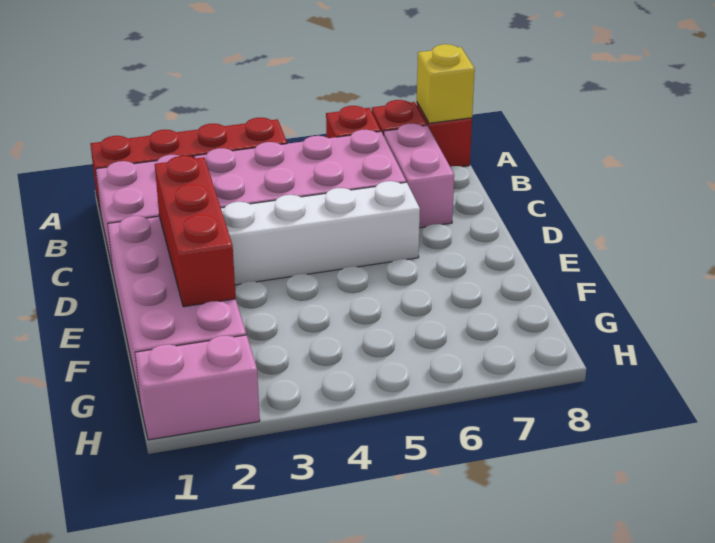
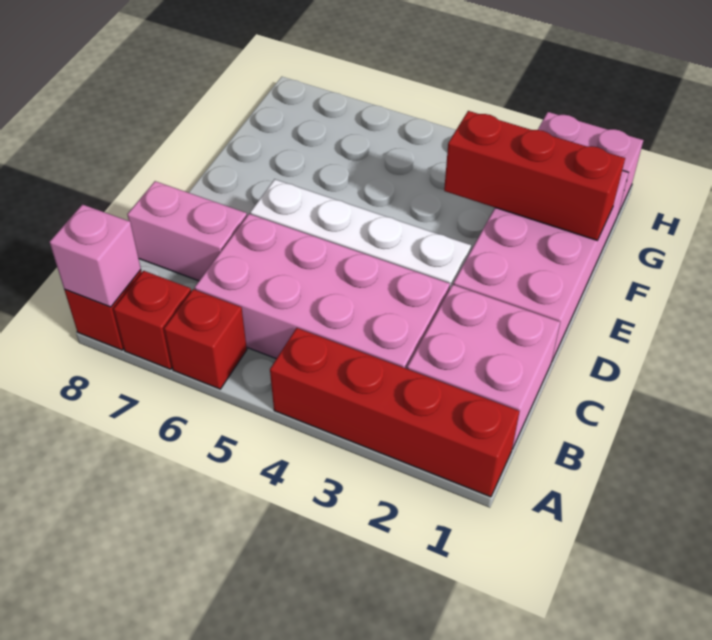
yellow brick A8 level 2 -> pink brick A8 level 2
pink brick B7:C7 level 1 -> pink brick C7:C8 level 1
red brick D2:F2 level 2 -> red brick F1:F3 level 2

